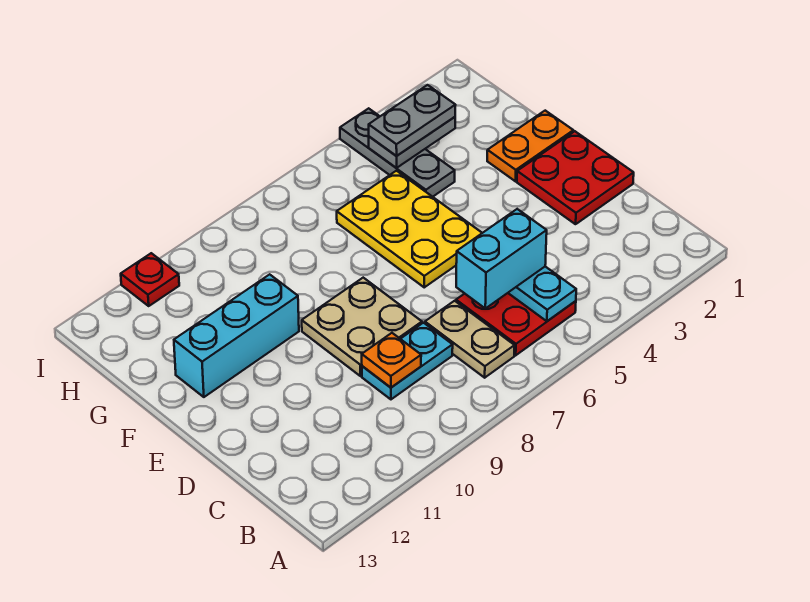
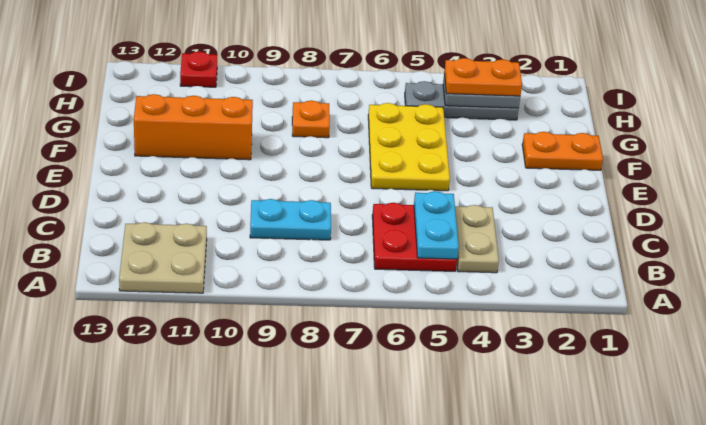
tan plate B7:C7 level 1 -> tan plate B4:C4 level 1
cyan brick C5:C6 level 3 -> none
orange plate C9 level 2 -> orange plate G8 level 1
red plate D1:E2 level 1 -> none
tan plate D8:E9 level 1 -> tan plate A11:B12 level 1
cyan brick F10:F12 level 1 -> orange brick F10:F12 level 1
grey plate G4:I4 level 1 -> grey plate H3:H5 level 1
grey plate H3:H4 level 3 -> orange plate H3:H4 level 3

